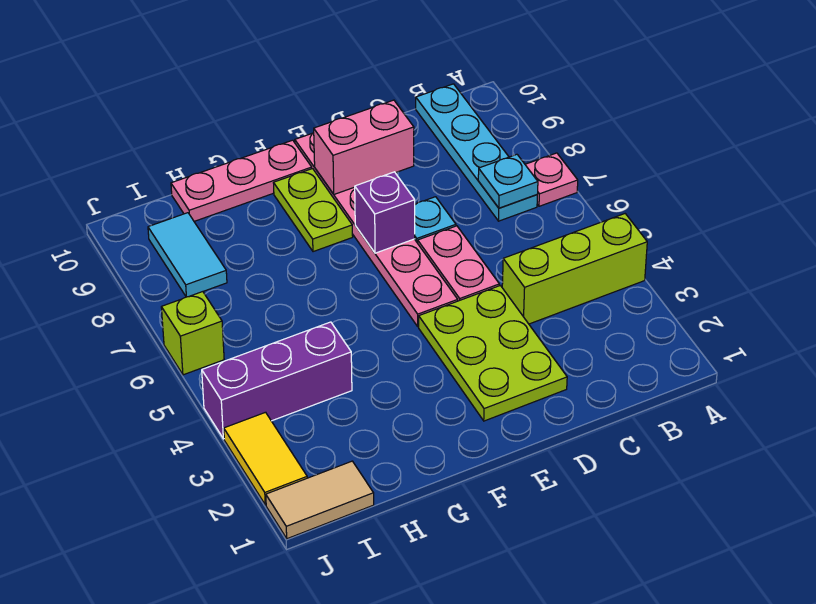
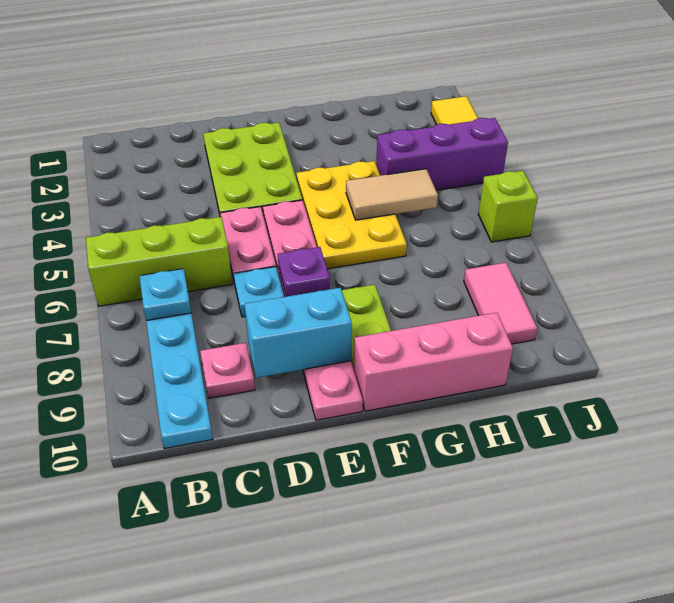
lime brick A4:C4 level 1 -> lime brick A6:C6 level 1
pink plate A7 level 1 -> pink plate C9 level 1
pink brick D9:E9 level 2 -> cyan brick D9:E9 level 2
purple brick E7 level 2 -> purple plate E7 level 2
none -> yellow plate F4:G6 level 1
pink plate F10:H10 level 1 -> pink brick F10:H10 level 1
tan tile I1:J1 level 1 -> tan tile G5:H5 level 2
cyan tile I8:I9 level 1 -> pink tile I8:I9 level 1

